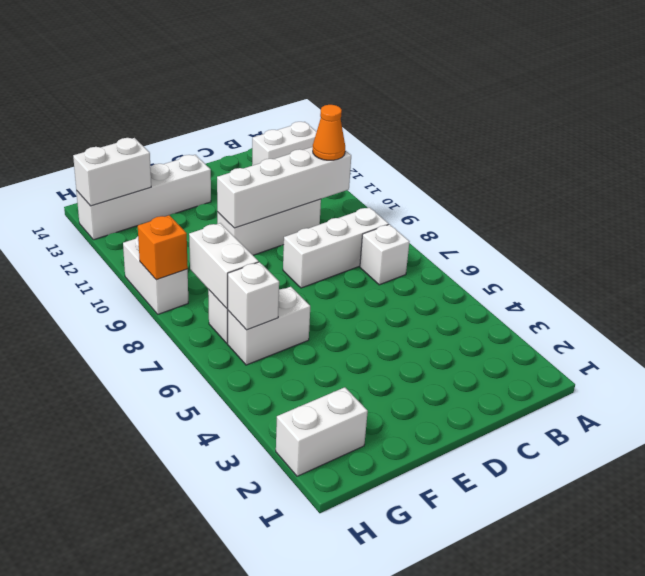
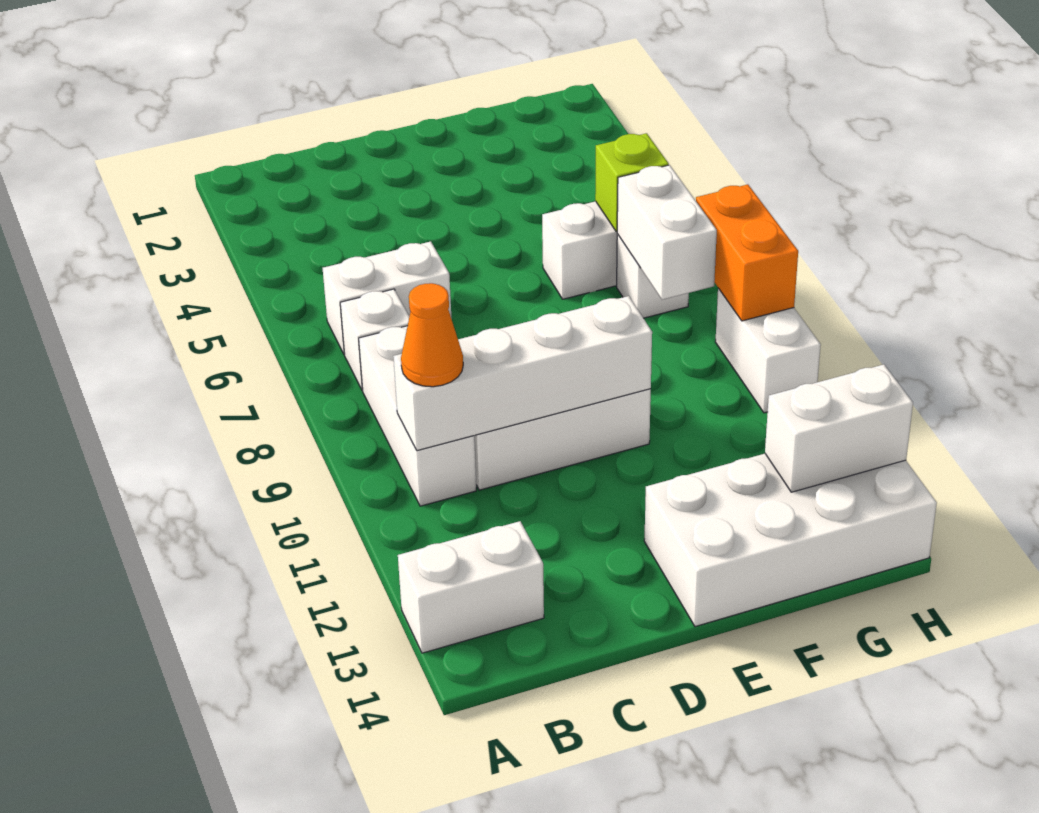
white brick B8:D8 level 1 -> white brick B8:B10 level 1
white brick E13:H13 level 1 -> white brick E13:H14 level 1
white brick G2:H2 level 1 -> white brick B6:C6 level 1
white brick G6 level 2 -> lime brick G6 level 2
orange brick H9 level 2 -> orange brick H8:H9 level 2

